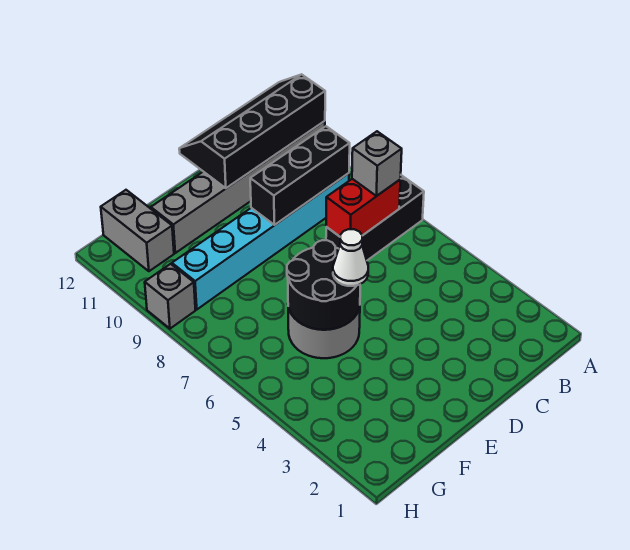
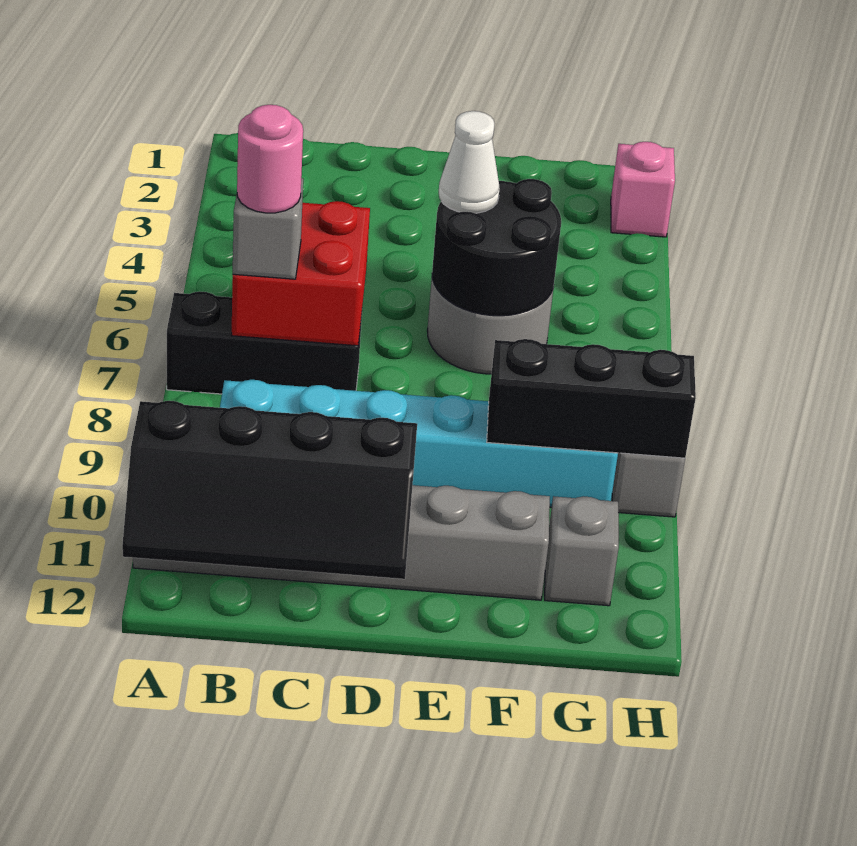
red brick B7:C7 level 2 -> red brick B6:C7 level 2
none -> pink round brick B7 level 4
black brick B9:D9 level 2 -> black brick F9:H9 level 2
grey brick G11:G12 level 1 -> grey brick G11 level 1
none -> pink brick H2 level 1

